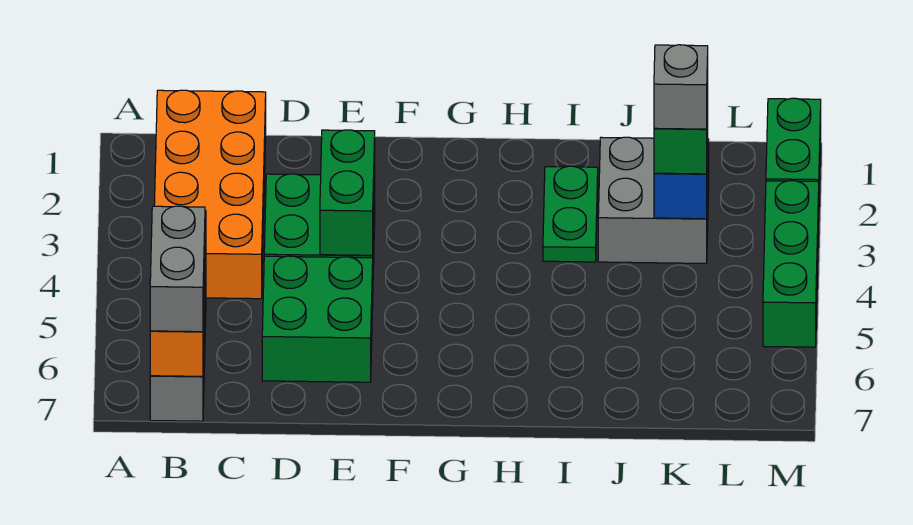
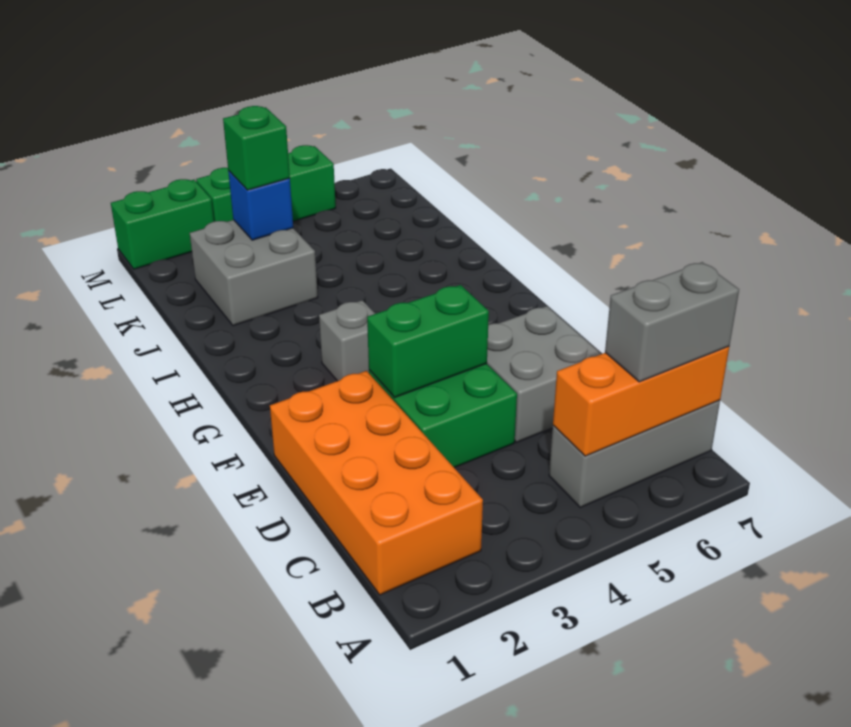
orange brick B1:C4 level 1 -> orange brick B1:E2 level 1
green brick D5:E6 level 1 -> grey brick D5:E6 level 1
green plate I2:I3 level 1 -> none
grey brick K3 level 4 -> grey brick G3 level 1

